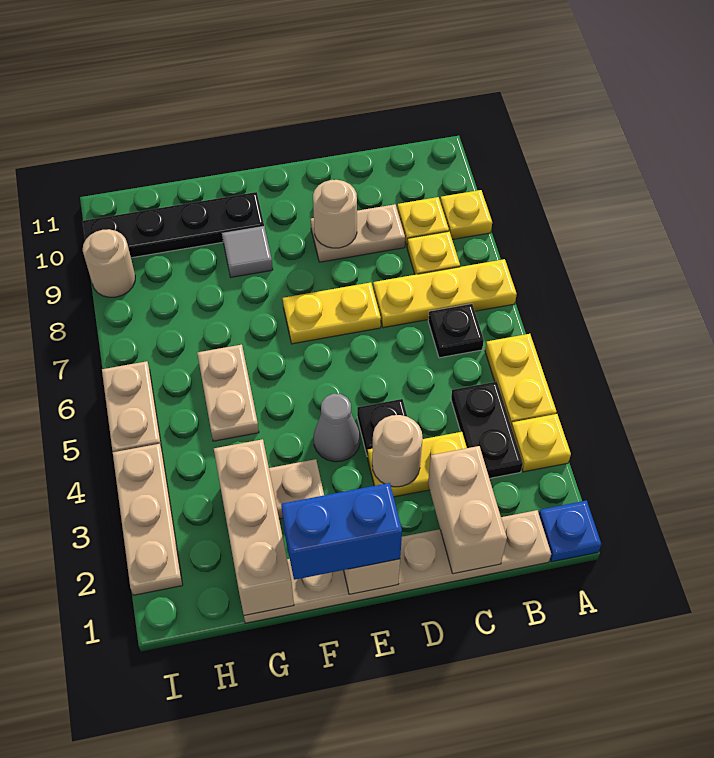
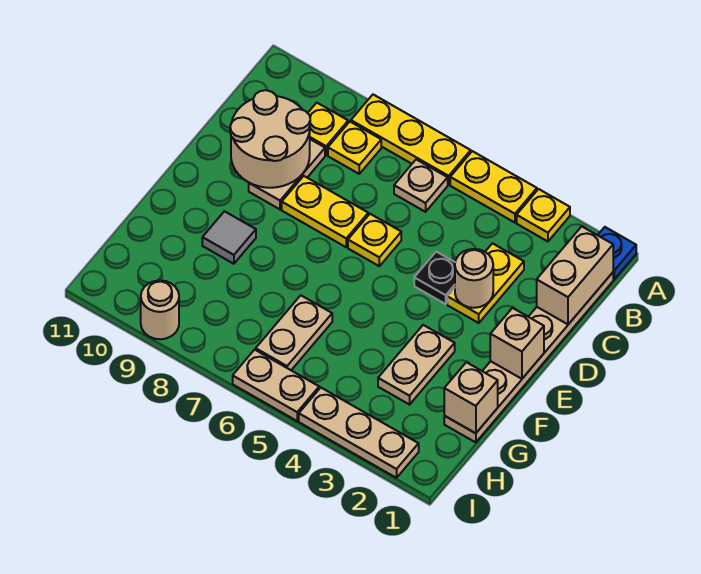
yellow plate A7:C7 level 1 -> yellow plate A6:A8 level 1
yellow plate A9 level 1 -> yellow plate D6 level 1
black plate B3:B4 level 1 -> none
black plate B6 level 1 -> tan plate B6 level 1
tan brick C1:C2 level 2 -> tan brick B1:C1 level 2
yellow plate D7:E7 level 1 -> yellow plate D7:D8 level 1
tan round brick D9 level 2 -> tan round brick C9:D10 level 2
blue brick E1:F1 level 3 -> none
grey cone E4 level 1 -> none
black plate F10:I10 level 1 -> none
tan brick G1:G3 level 2 -> tan brick G1 level 2
tan plate G5:G6 level 1 -> tan plate G6:H6 level 1

